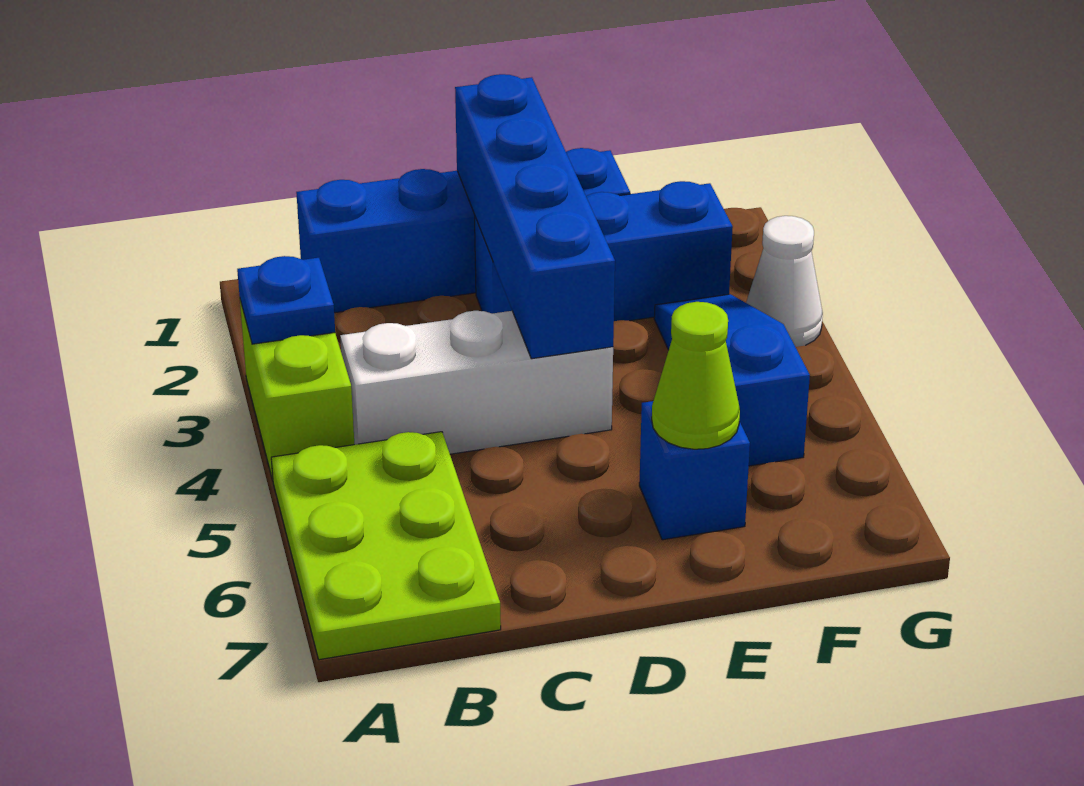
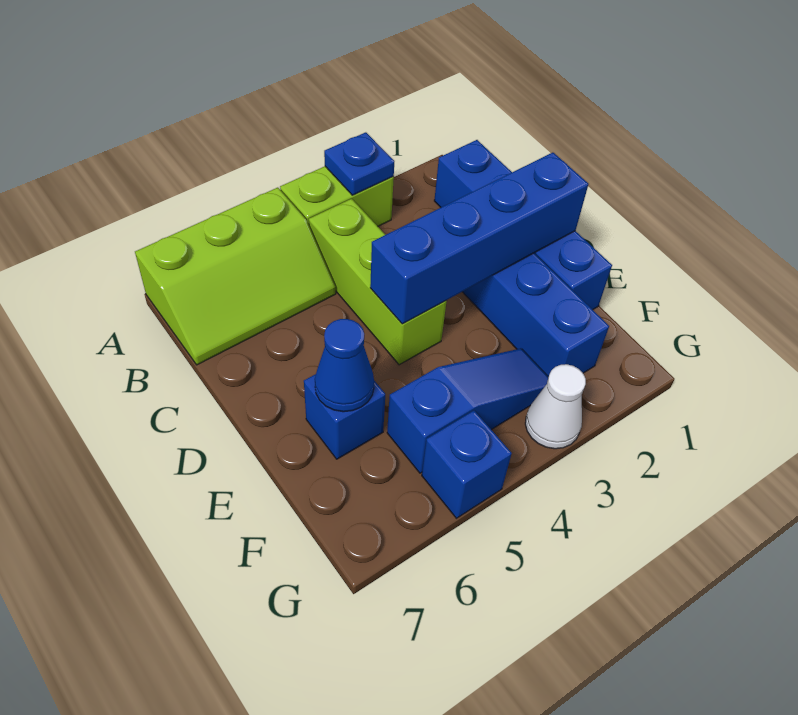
lime plate A5:B7 level 1 -> lime slope A5:B7 level 1 top A
white brick B4:D4 level 1 -> lime brick B4:D4 level 1
lime cone E6 level 2 -> blue cone E6 level 2
none -> blue brick G5 level 1

